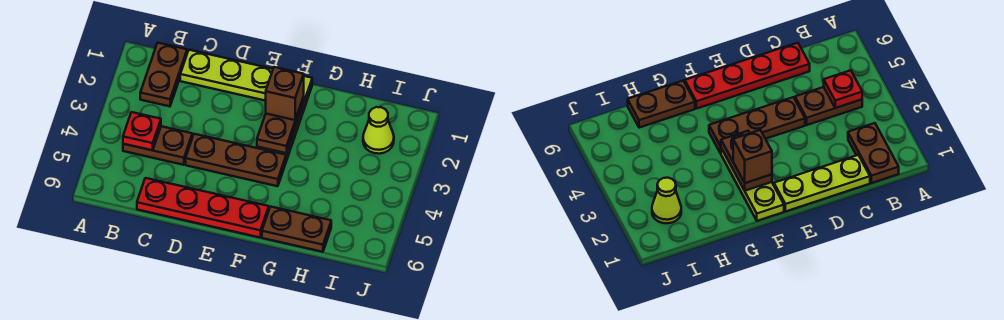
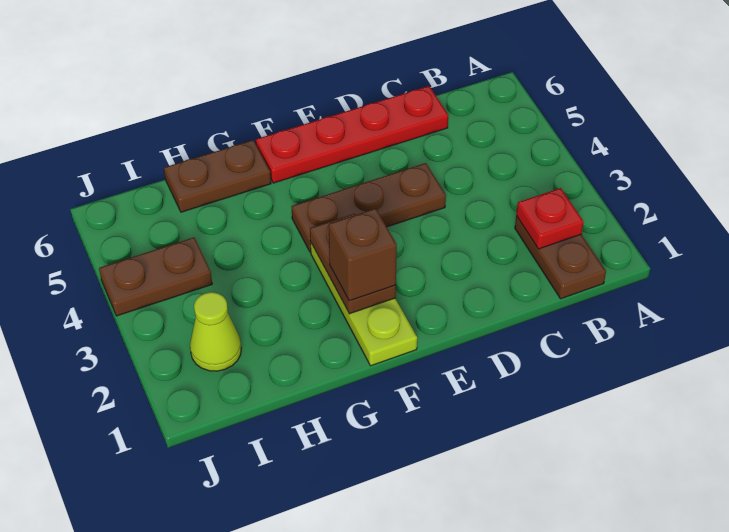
brown plate B4:C4 level 1 -> brown plate I4:J4 level 1
red plate B4 level 2 -> red plate B2 level 2
lime plate C1:E1 level 1 -> none

